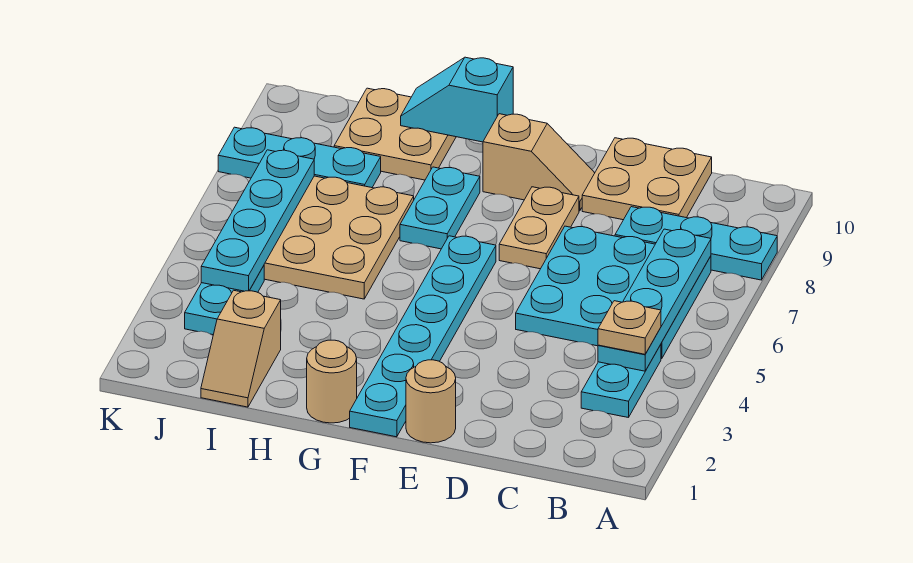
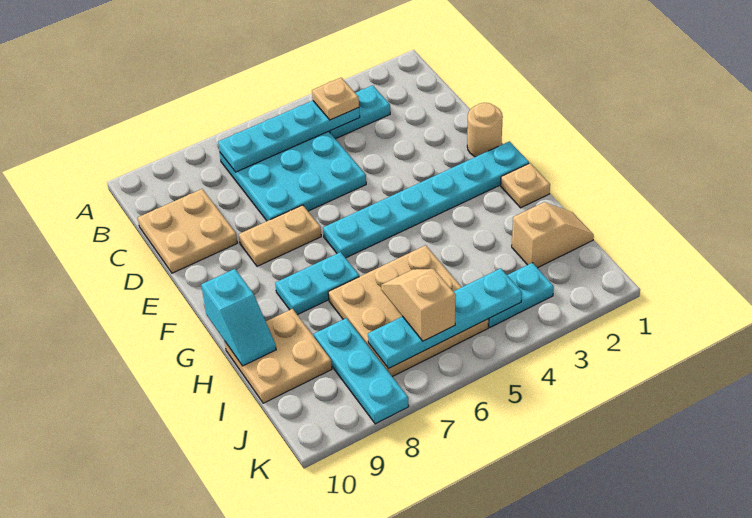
cyan plate A8:C8 level 1 -> none
tan slope E9:F9 level 1 top F -> tan slope I6:J6 level 3 top J
tan round brick G1 level 1 -> tan plate G1 level 1

